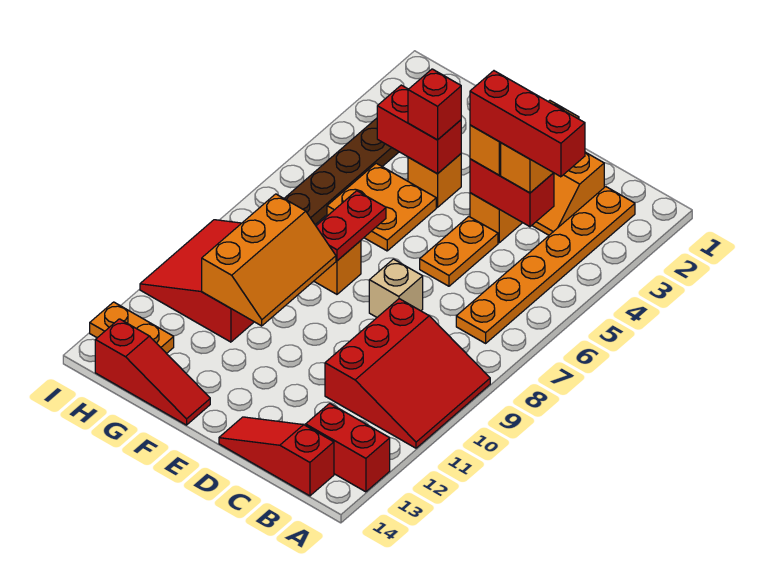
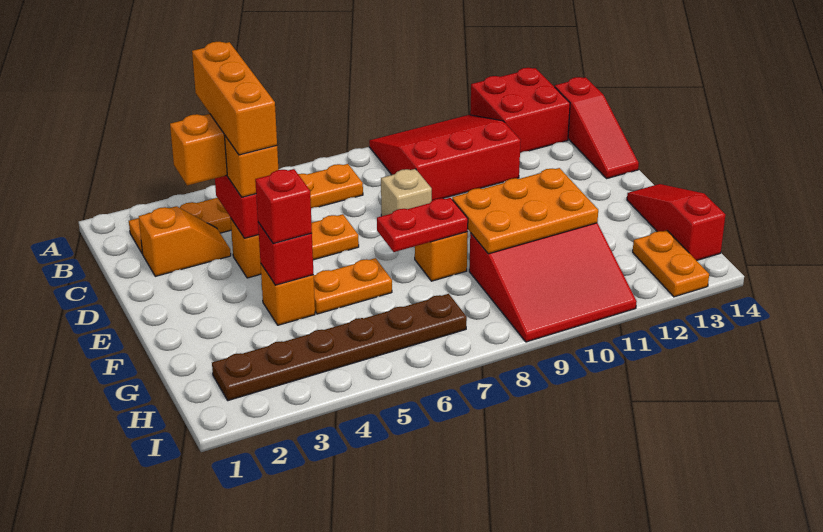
red brick A13:B13 level 1 -> red brick A12:B13 level 1
red brick B4:D4 level 4 -> orange brick B4:D4 level 4
red brick F4:G4 level 2 -> red brick F4 level 2
orange plate F5:G6 level 1 -> orange plate F5:F6 level 1
orange slope F9:G11 level 2 top G -> orange plate F9:G11 level 2

